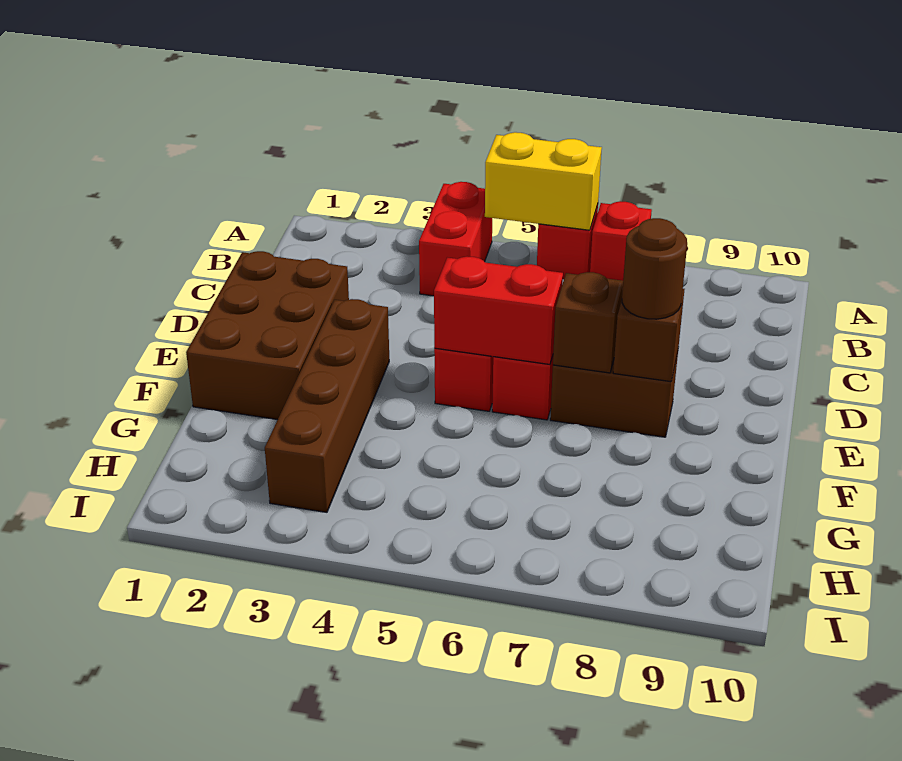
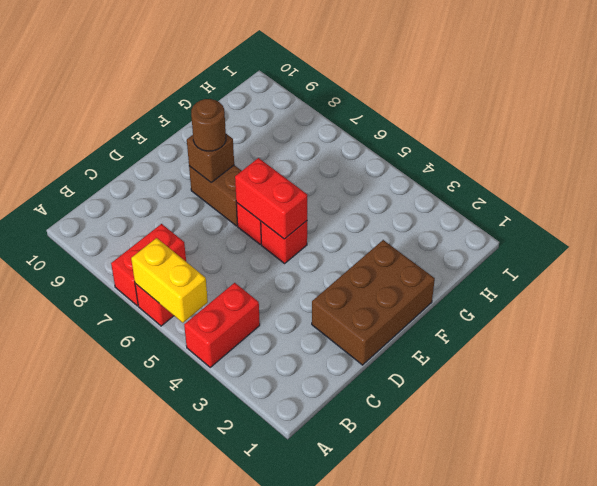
red brick A7 level 1 -> red brick A7:B7 level 1
brown brick E3:H3 level 1 -> none
brown brick E7 level 2 -> none

